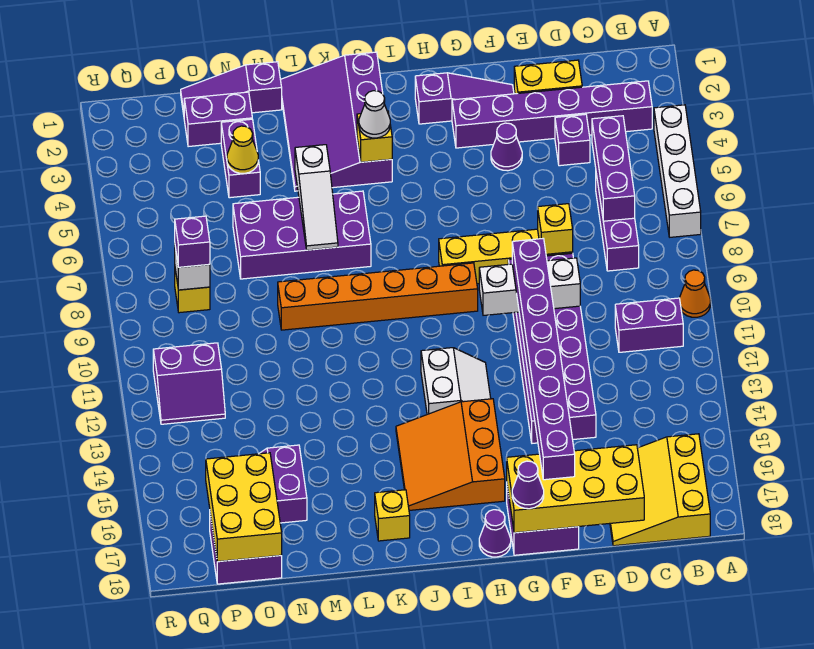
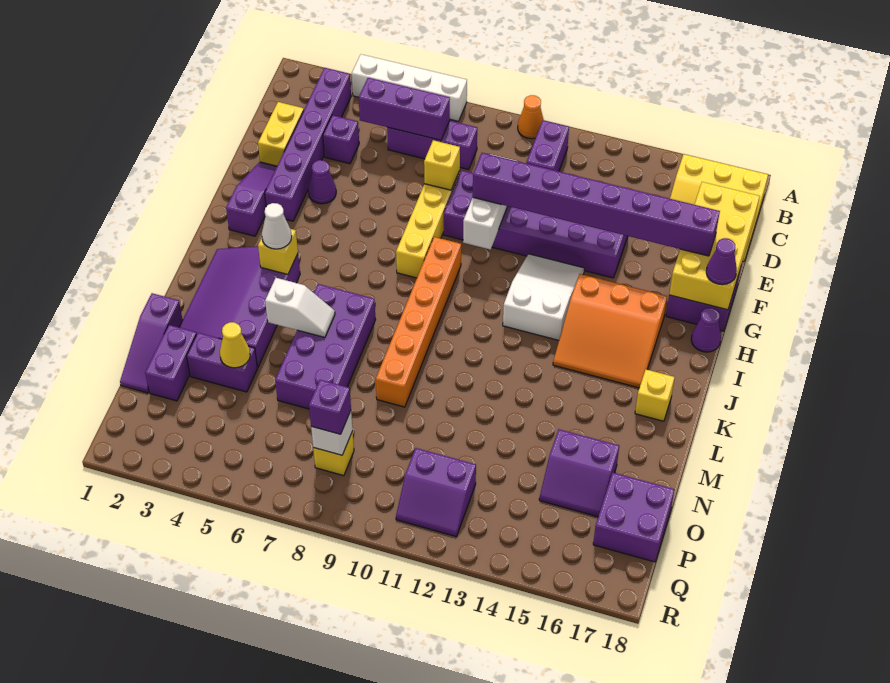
white slope H12:I13 level 1 top I -> white slope G12:I13 level 1 top I
purple slope J1:L4 level 1 top J -> purple slope J2:M4 level 1 top 4
white slope L5:L7 level 2 top 5 -> white slope L5:L6 level 2 top 5
yellow brick O16:P18 level 2 -> none
purple slope P11:Q12 level 1 top 11 -> purple slope P11:Q12 level 1 top P

